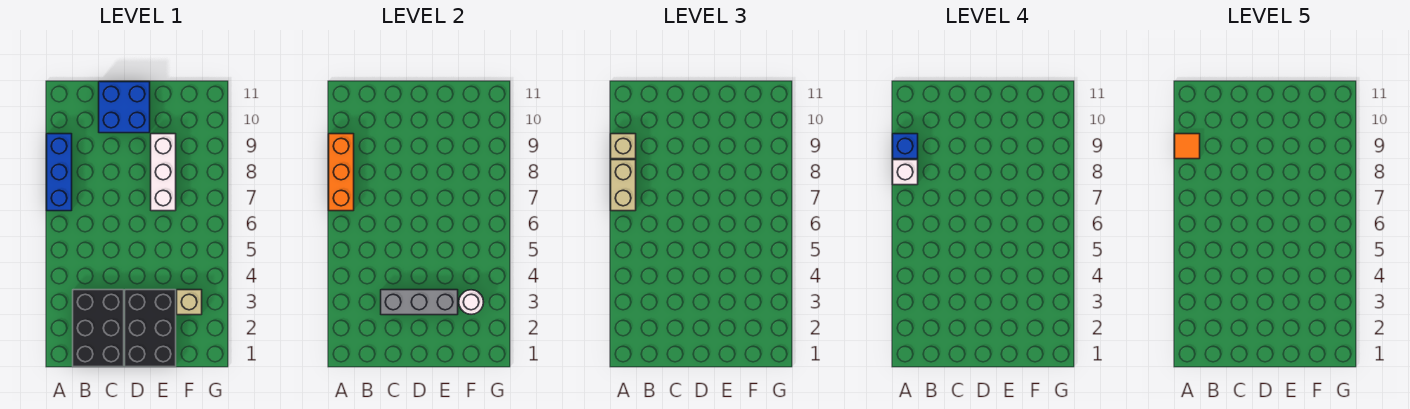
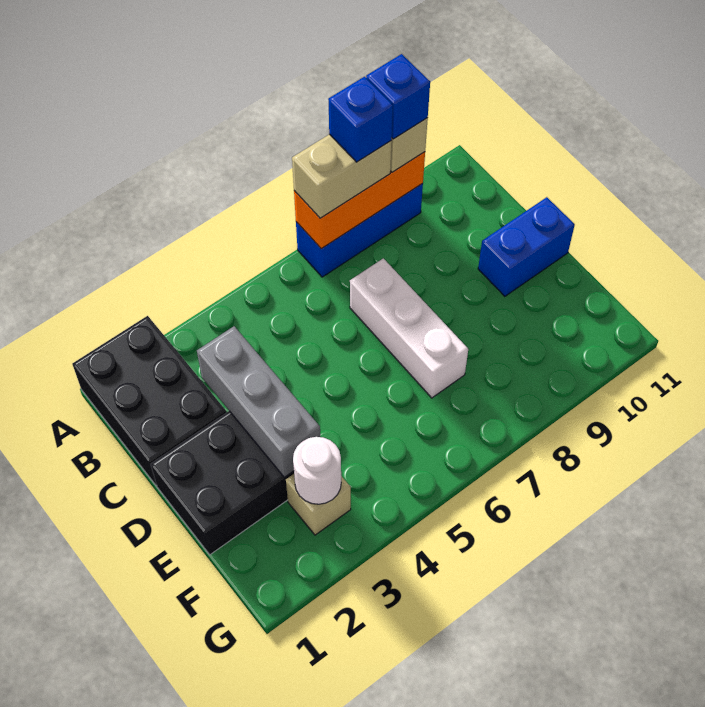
white brick A8 level 4 -> blue brick A8 level 4
orange tile A9 level 5 -> none
black brick B1:C3 level 1 -> black brick A1:C2 level 1
blue brick C10:D11 level 1 -> blue brick D10:D11 level 1
white brick E7:E9 level 1 -> white brick C7:E7 level 1

